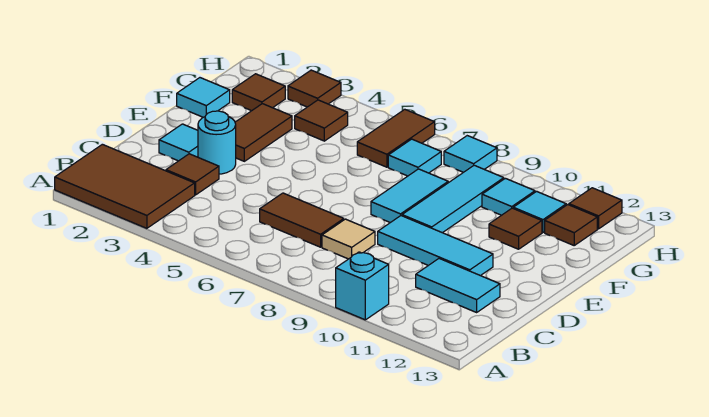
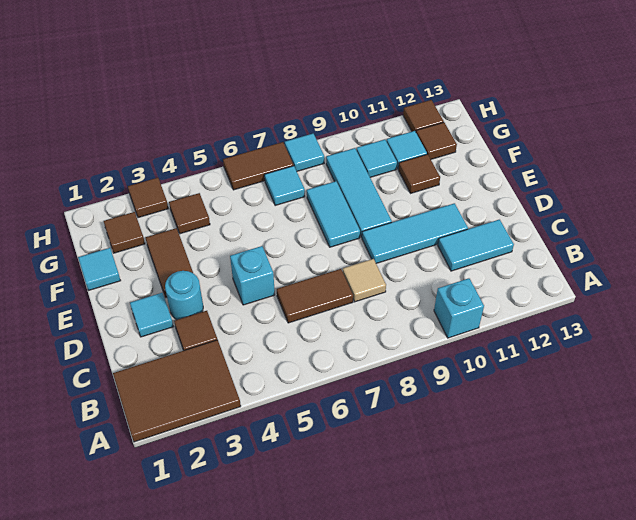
none -> cyan brick D5 level 1
brown tile G6:H6 level 1 -> brown tile H6:H7 level 1

